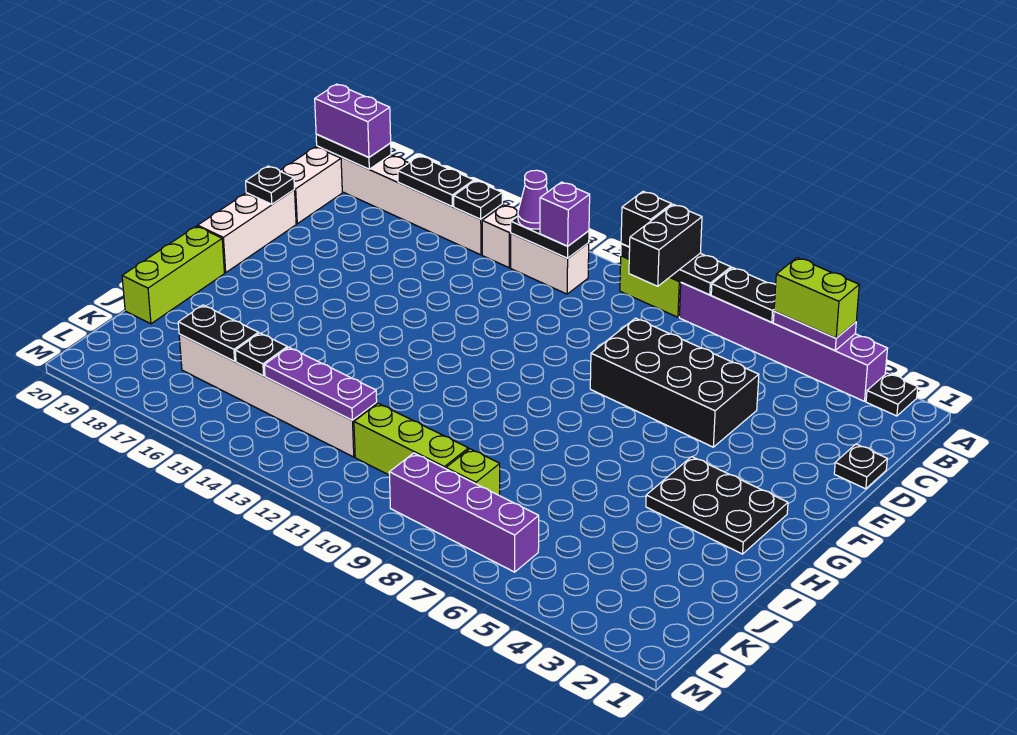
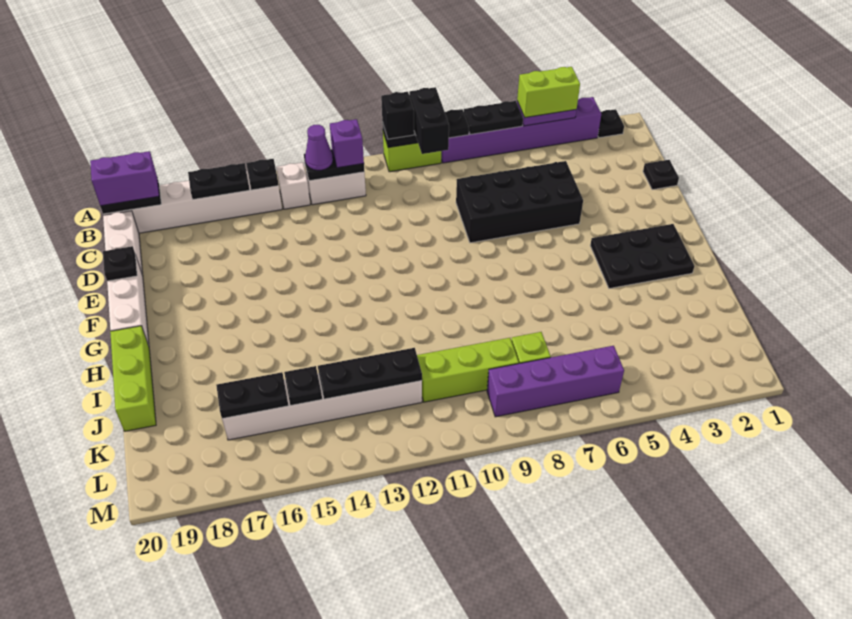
purple plate K12:K14 level 2 -> black plate K12:K14 level 2

